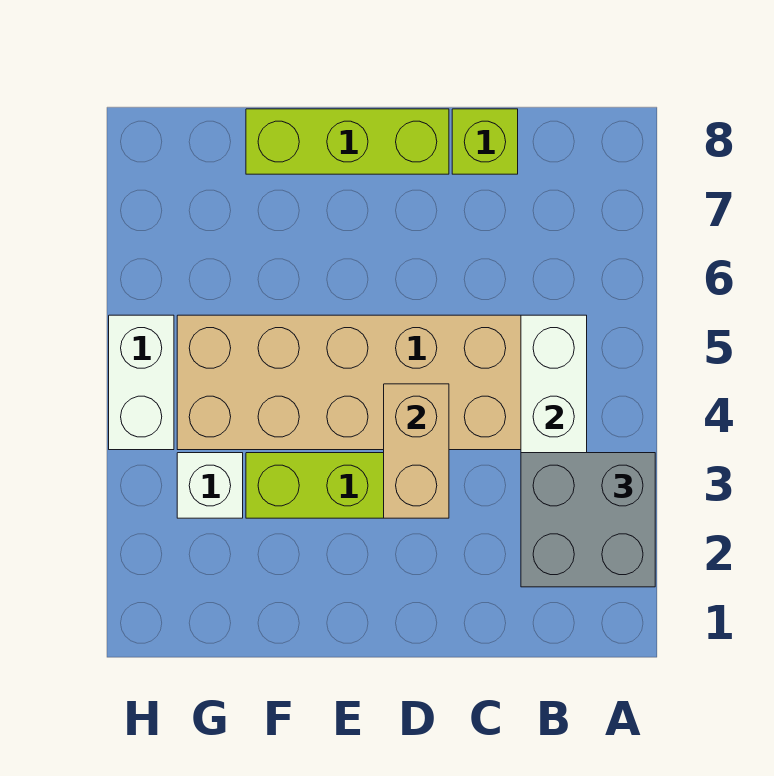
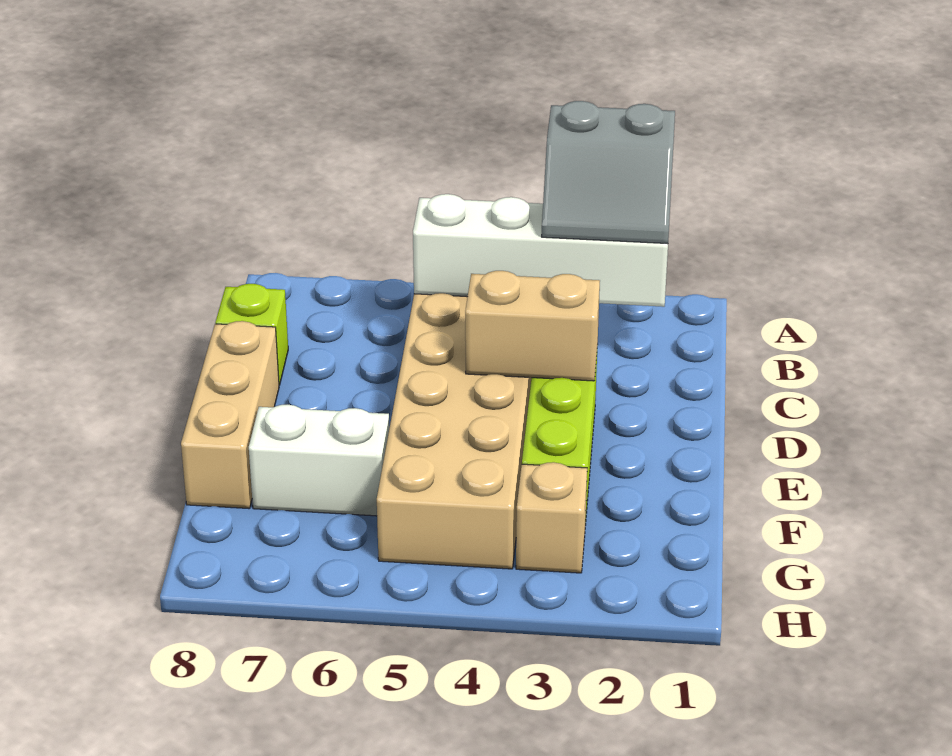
grey brick A2:B3 level 3 -> grey slope A2:B3 level 3 top A
lime brick D8:F8 level 1 -> tan brick D8:F8 level 1
white brick G3 level 1 -> tan brick G3 level 1
white brick H4:H5 level 1 -> white brick F6:F7 level 1

